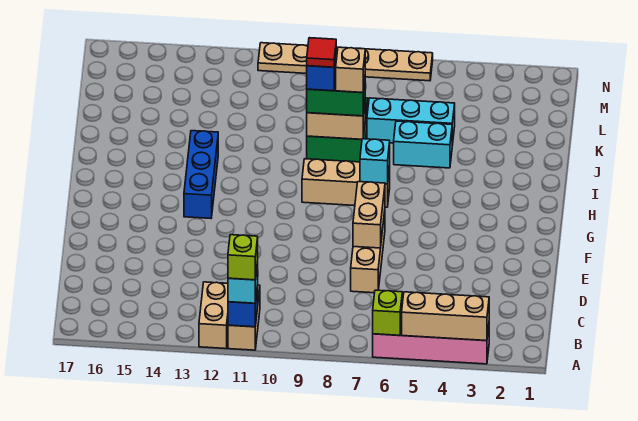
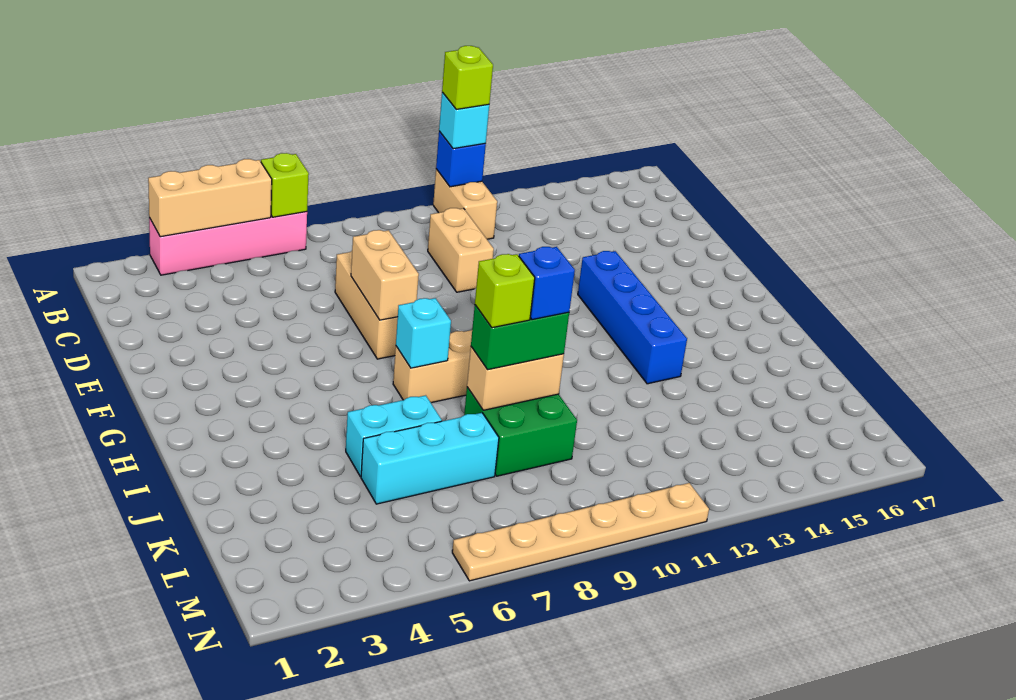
tan brick A12:B12 level 1 -> tan brick C10:D10 level 1
blue brick G13:I13 level 1 -> blue brick F13:I13 level 1
tan brick J8 level 4 -> lime brick J8 level 4
red tile J9 level 5 -> none

